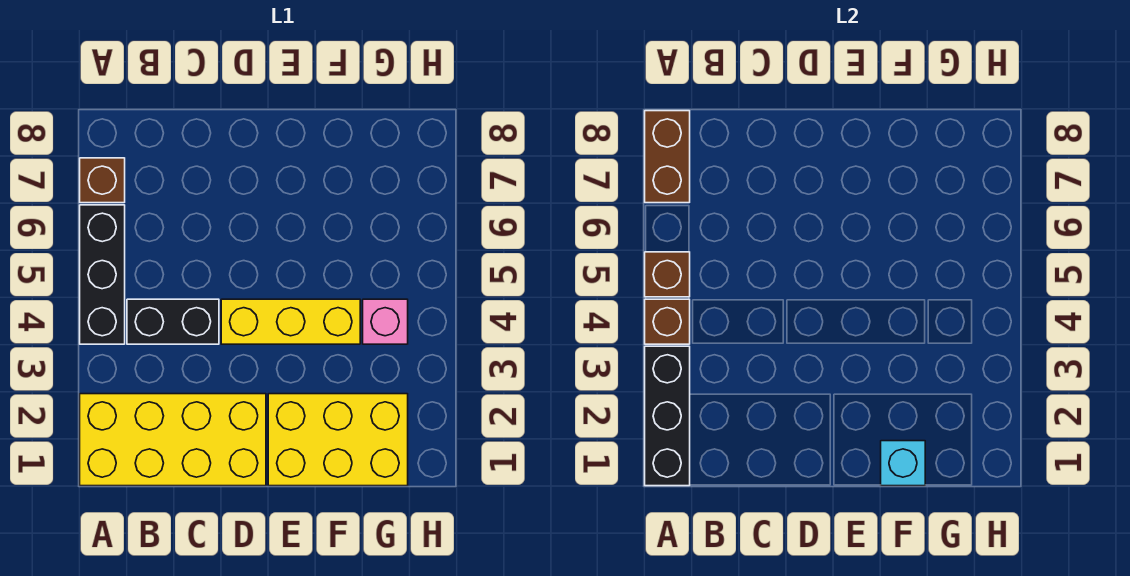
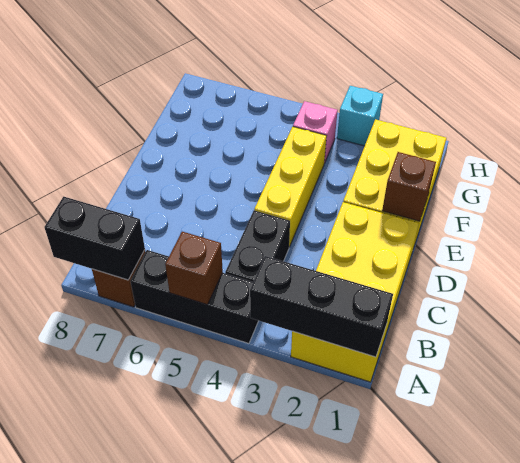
brown brick A4 level 2 -> brown brick E1 level 2
brown brick A7:A8 level 2 -> black brick A7:A8 level 2
cyan brick F1 level 2 -> cyan brick H3 level 1

